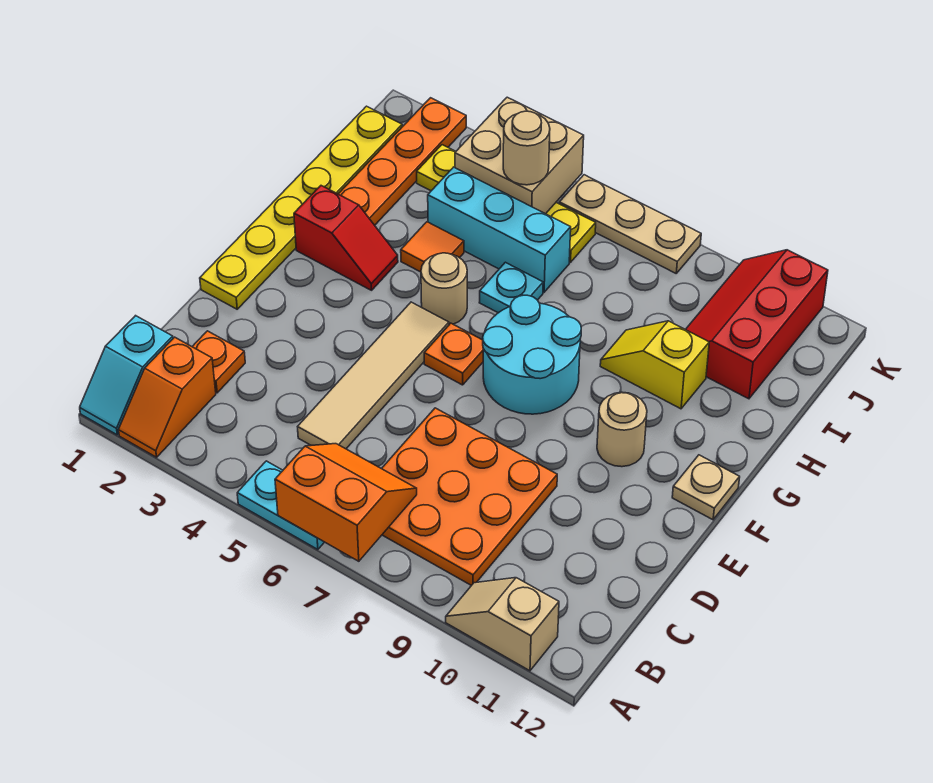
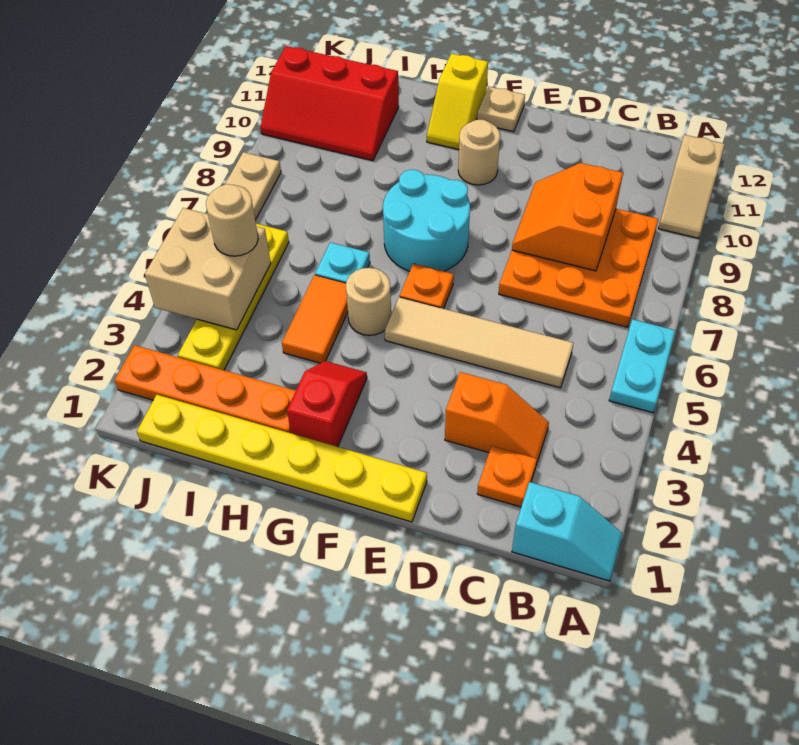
orange slope A2:B2 level 1 top B -> orange slope C3:D3 level 1 top D
orange slope A6:B7 level 2 top A -> orange slope C8:D9 level 2 top C
orange tile H4 level 1 -> orange tile H4:H5 level 1
yellow slope H9:H10 level 1 top 10 -> yellow slope G11:G12 level 1 top 12
cyan brick I4:I6 level 1 -> none

